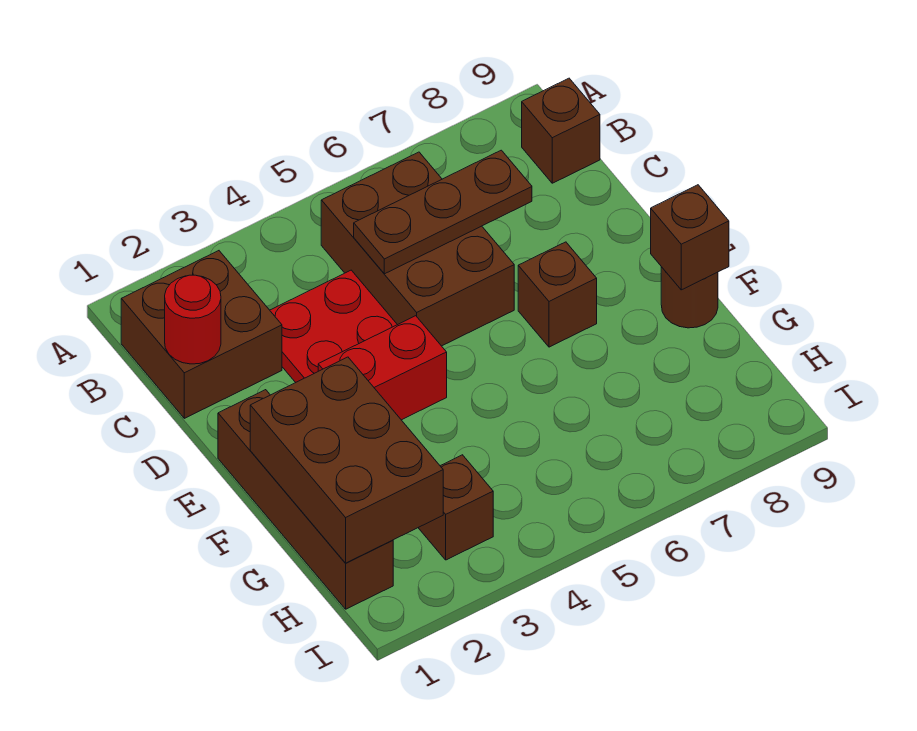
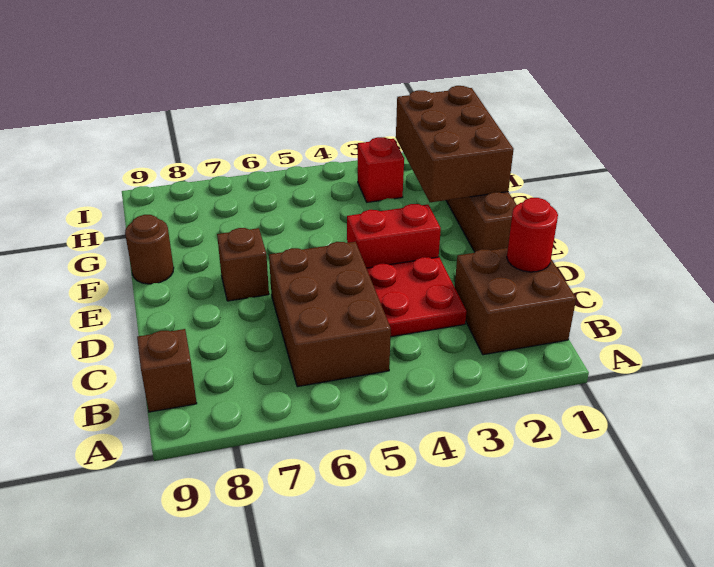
brown plate C5:C7 level 2 -> none
brown brick F9 level 2 -> none
brown brick H3 level 1 -> red brick H3 level 1

